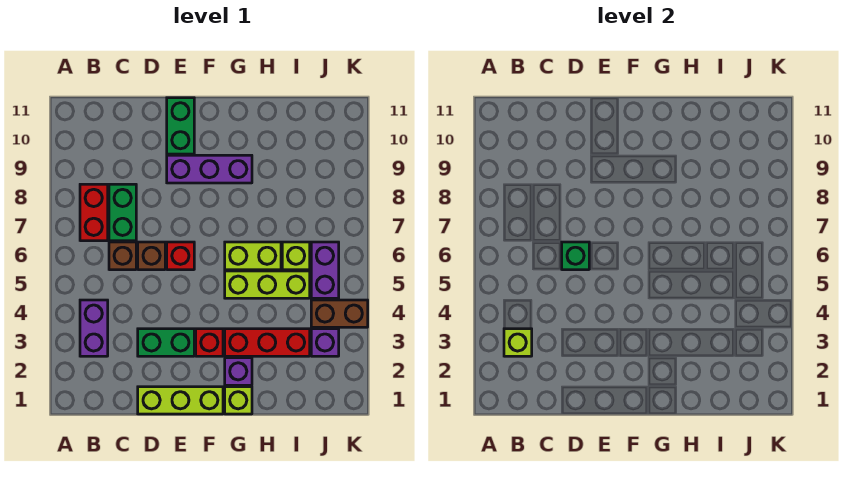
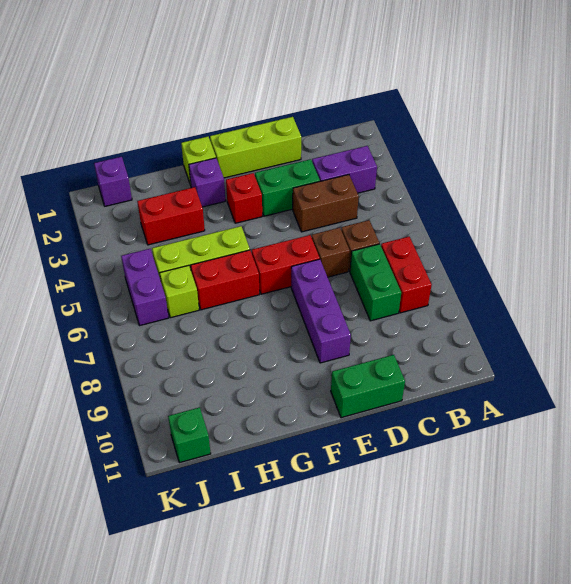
purple brick B3:B4 level 1 -> purple brick B3:C3 level 1
lime brick B3 level 2 -> none
green brick D6 level 2 -> green brick J11 level 1
red brick E6 level 1 -> red brick E6:F6 level 1
purple brick E9:G9 level 1 -> purple brick E7:E9 level 1
green brick E10:E11 level 1 -> green brick D11:E11 level 1
red brick G3:I3 level 1 -> red brick H3:I3 level 1
lime brick G6:H6 level 1 -> red brick G6:H6 level 1
purple brick J3 level 1 -> purple brick J1 level 1
brown brick J4:K4 level 1 -> brown brick C4:D4 level 1

